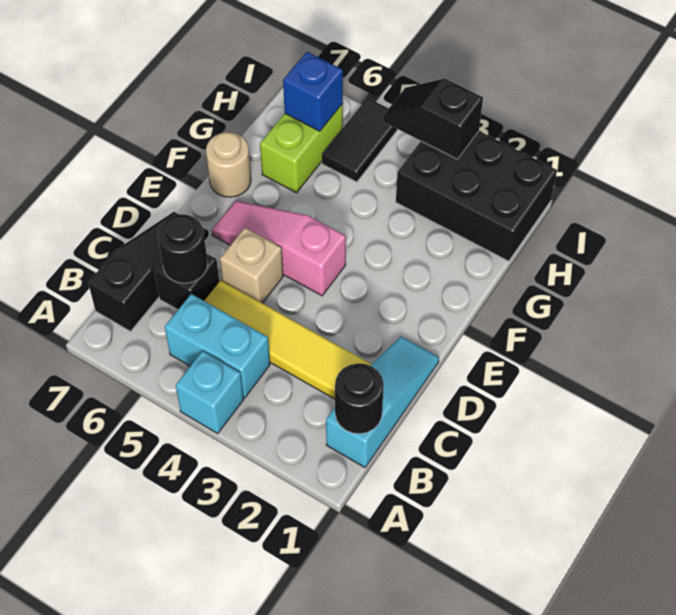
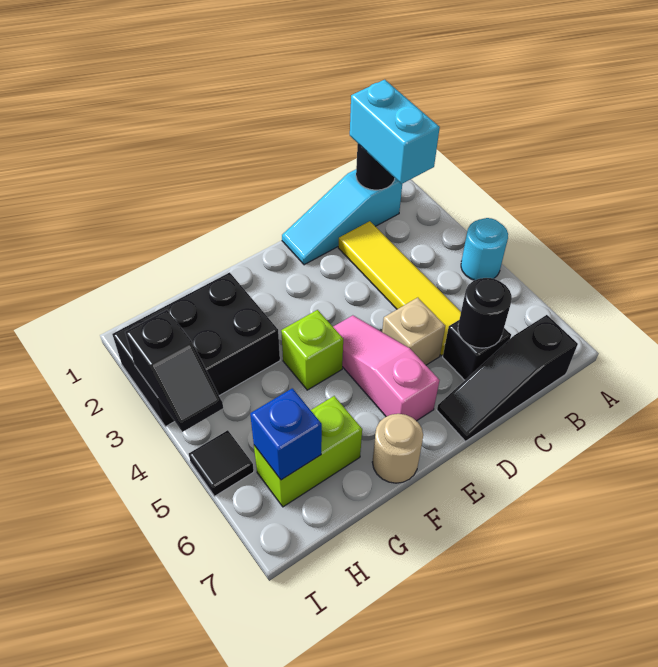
cyan brick A4 level 1 -> cyan round brick A4 level 1
cyan brick B4:B5 level 1 -> cyan brick B1:B2 level 3
pink slope E4:E6 level 1 top 4 -> pink slope E4:E6 level 1 top 6
none -> lime brick F4 level 1
black brick H1:I3 level 1 -> black brick G2:I3 level 1
black tile H5:I5 level 1 -> black tile I5 level 1

